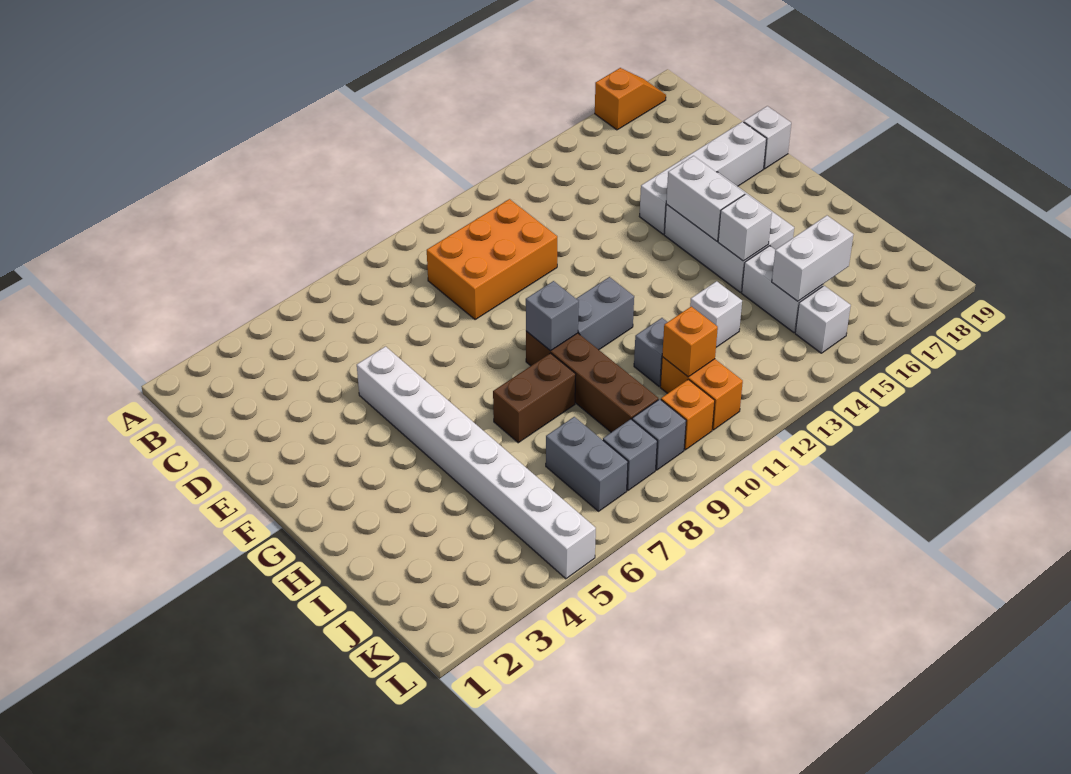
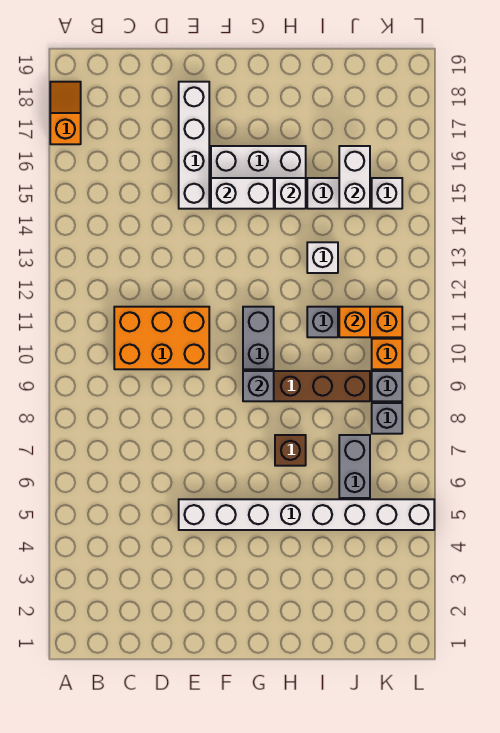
orange brick C9:D11 level 1 -> orange brick C10:E11 level 1
white brick E19 level 1 -> none
brown brick H7:H8 level 1 -> brown brick H7 level 1
grey brick J7:K7 level 1 -> grey brick J6:J7 level 1

